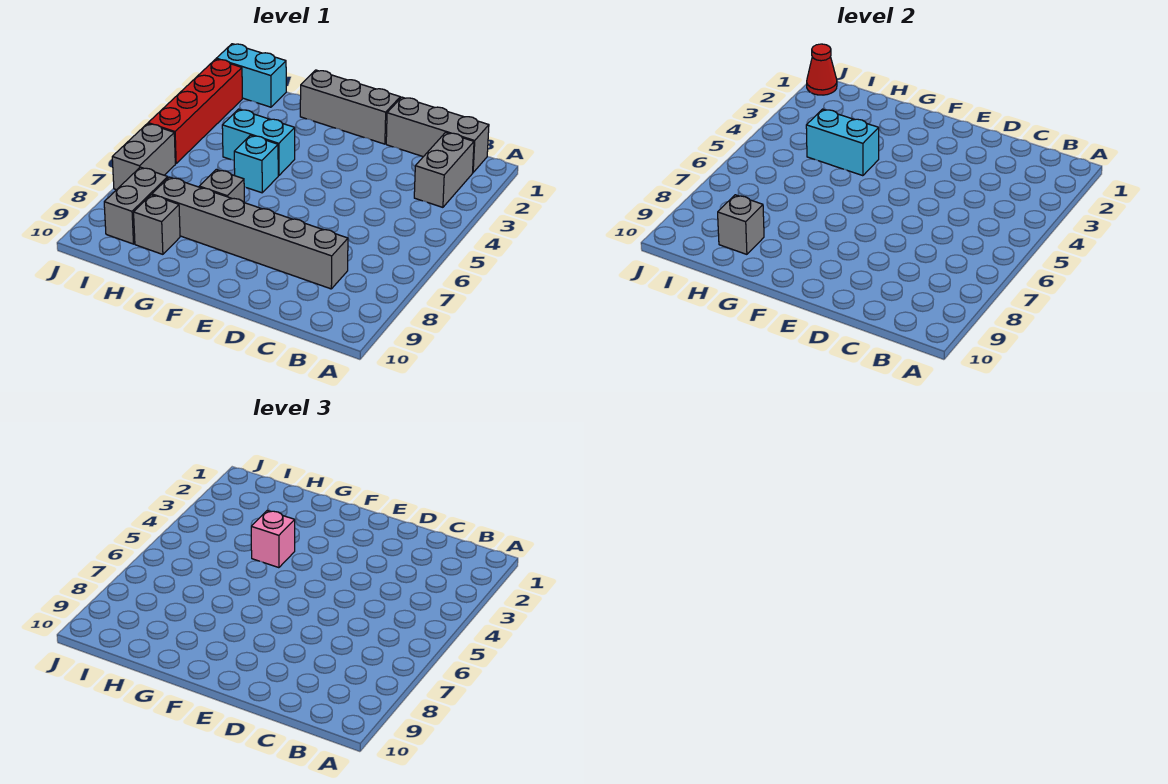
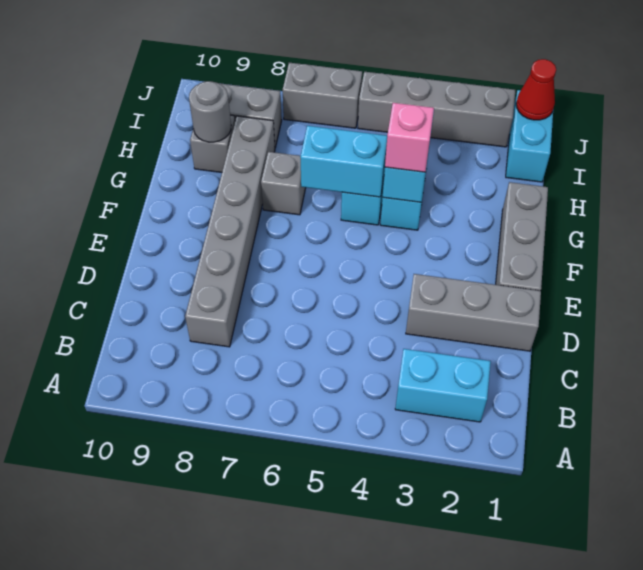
grey brick B1:D1 level 1 -> grey brick D1:D3 level 1
grey brick B2:B3 level 1 -> cyan brick B2:B3 level 1
none -> cyan brick G5:G6 level 2
grey brick H9 level 2 -> grey round brick H9 level 2
red brick J2:J5 level 1 -> grey brick J2:J5 level 1

